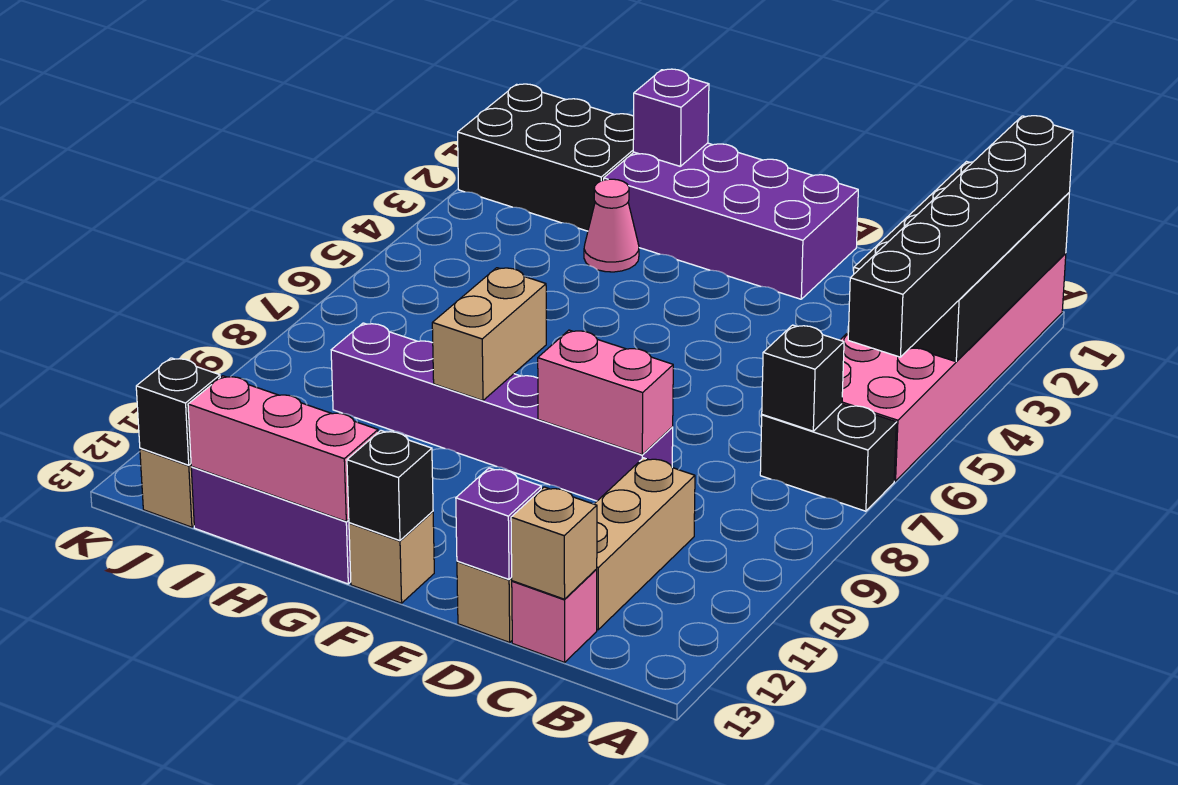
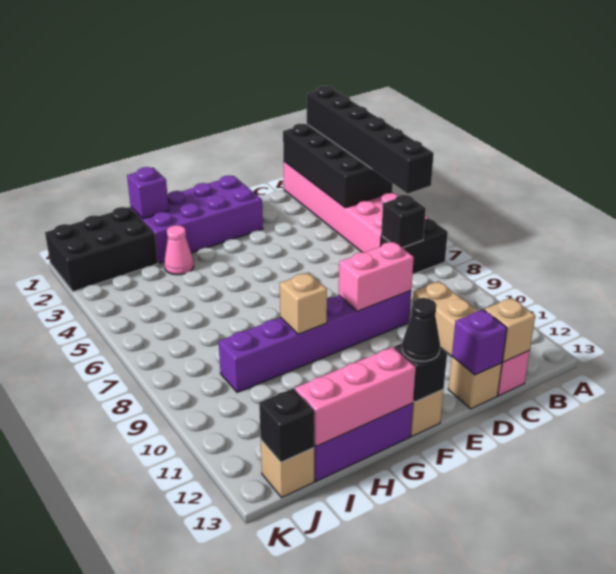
none -> black cone F13 level 3
tan brick G8:G9 level 2 -> tan brick G9 level 2

